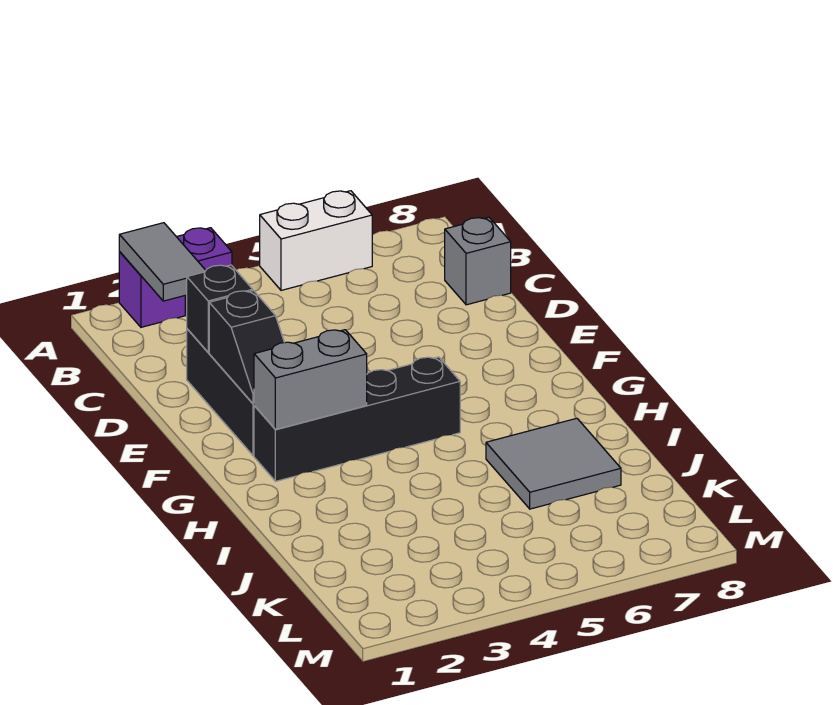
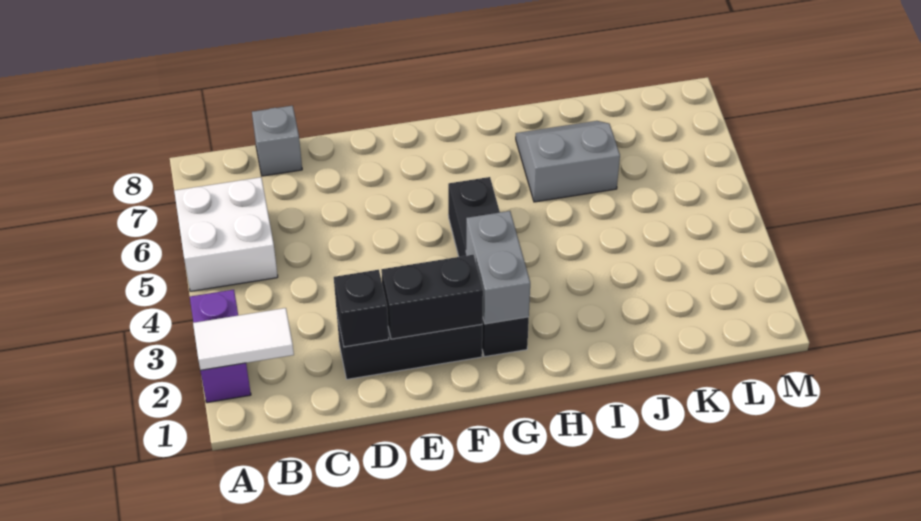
grey tile A2:B2 level 2 -> white tile A2:B2 level 2
white brick A5:A6 level 1 -> white brick A5:B6 level 1
black slope E2:F2 level 2 top E -> black brick E2:F2 level 2
grey tile I6:J7 level 1 -> grey slope I6:J7 level 1 top 6

